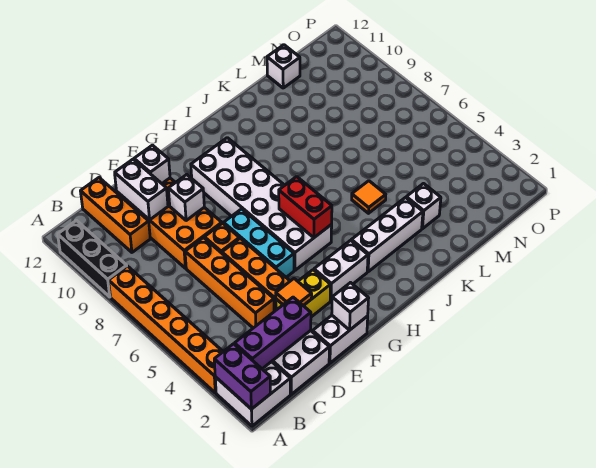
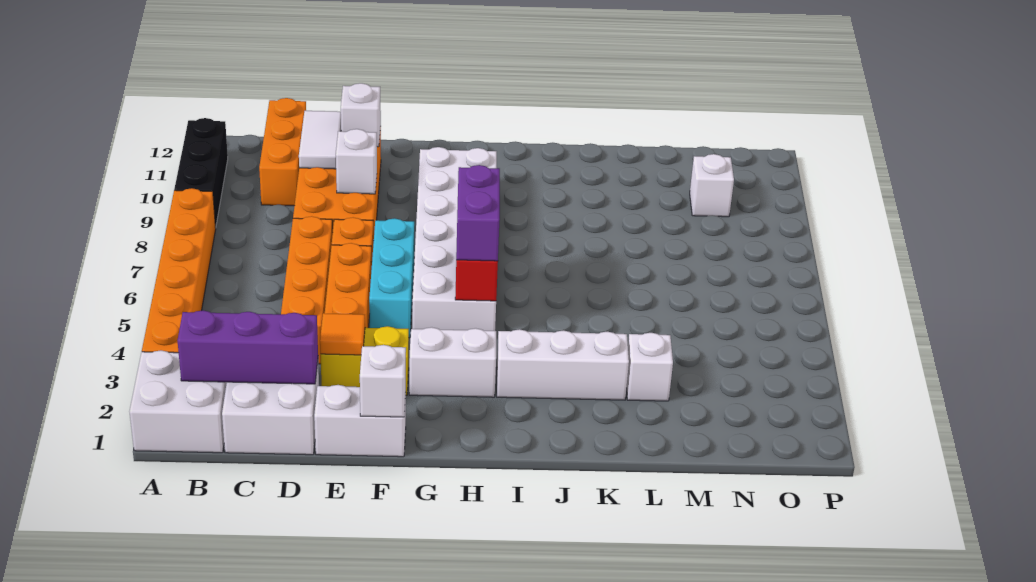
purple brick A1:A2 level 2 -> purple brick H5:H6 level 3
white brick D10:D11 level 2 -> white tile D10:D11 level 2
orange tile K5 level 1 -> none
white brick M12 level 1 -> white brick N10 level 1

